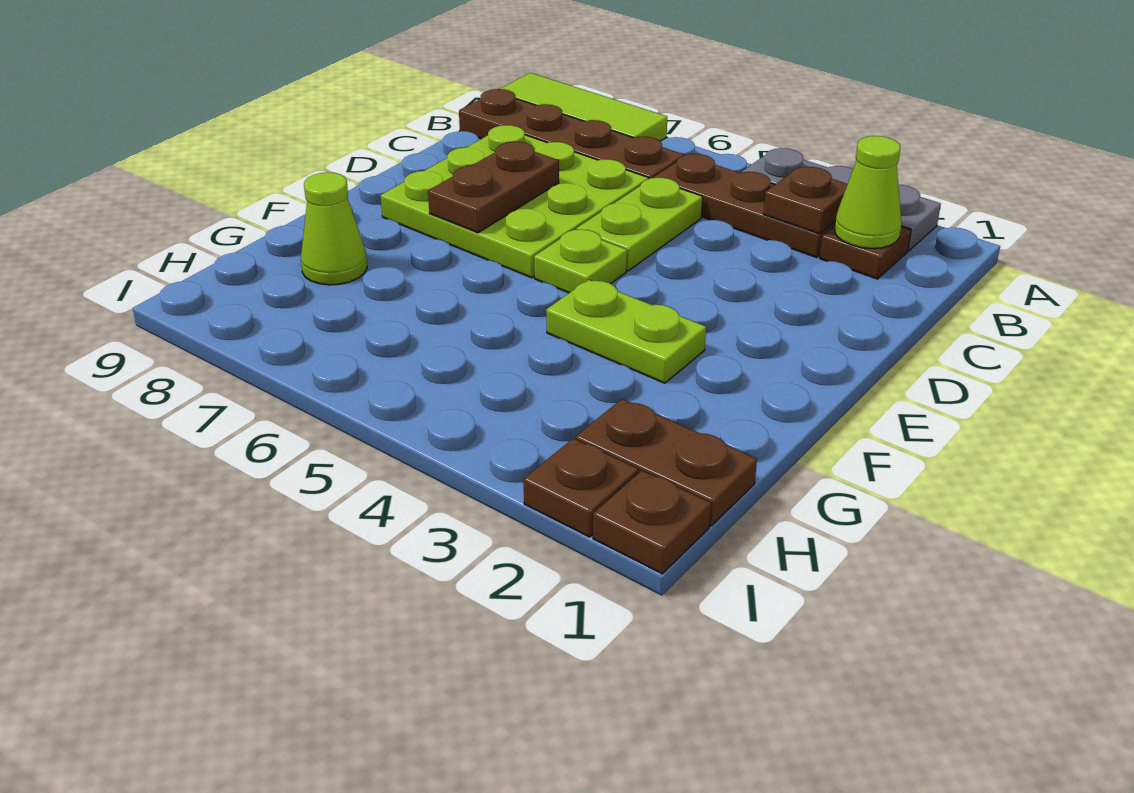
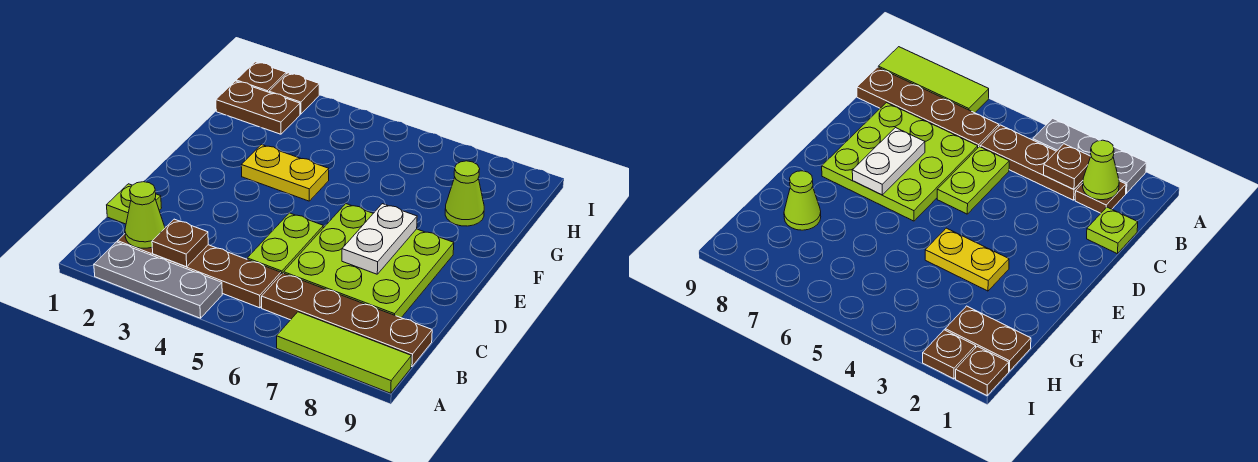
brown plate D7:E7 level 2 -> white plate D7:E7 level 2
lime plate E5 level 1 -> lime plate C1 level 1
lime plate F3:F4 level 1 -> yellow plate F3:F4 level 1

